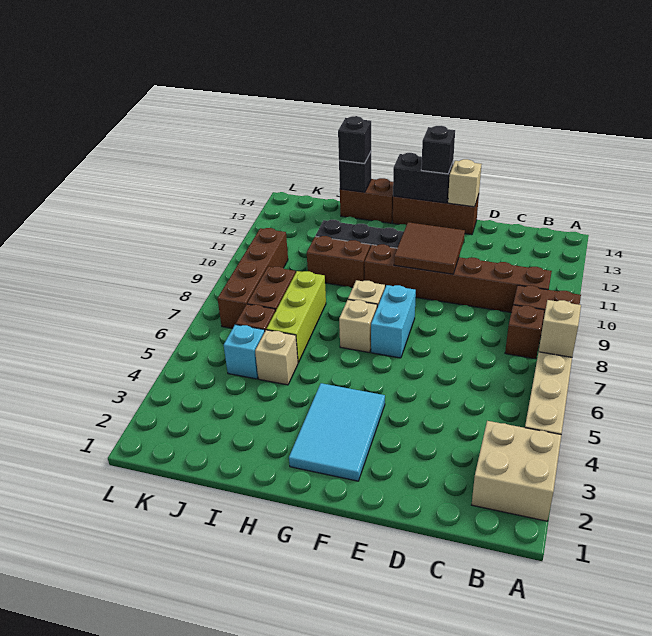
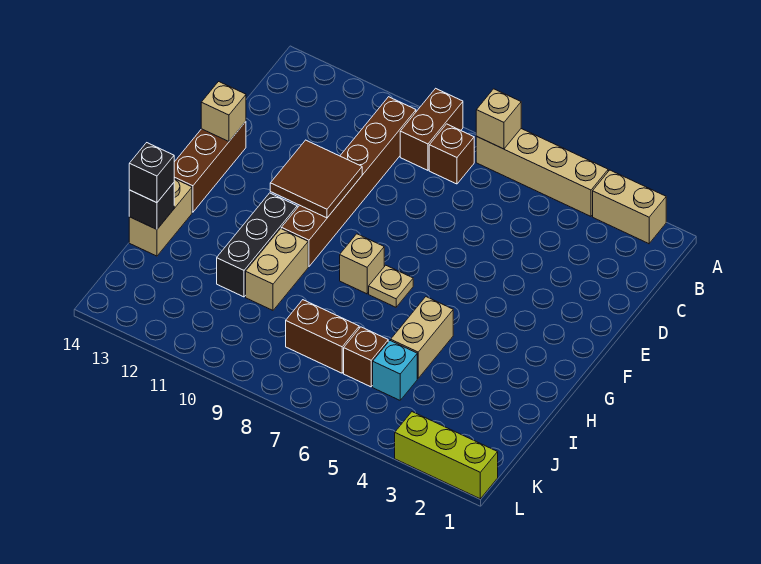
tan brick A2:B3 level 1 -> tan brick A2:A3 level 1
cyan tile F2:G4 level 1 -> none
cyan brick F7:F8 level 1 -> none
black brick F14:G14 level 2 -> none
black brick F14 level 3 -> none
tan brick G7 level 1 -> tan plate G7 level 1
brown brick H10:I10 level 1 -> tan brick H10:I10 level 1
brown brick H14:I14 level 1 -> tan brick H14:I14 level 1
tan brick I5 level 1 -> tan brick H5:I5 level 1
lime brick I6:I8 level 1 -> lime brick L1:L3 level 1
brown brick K7:K10 level 1 -> none

